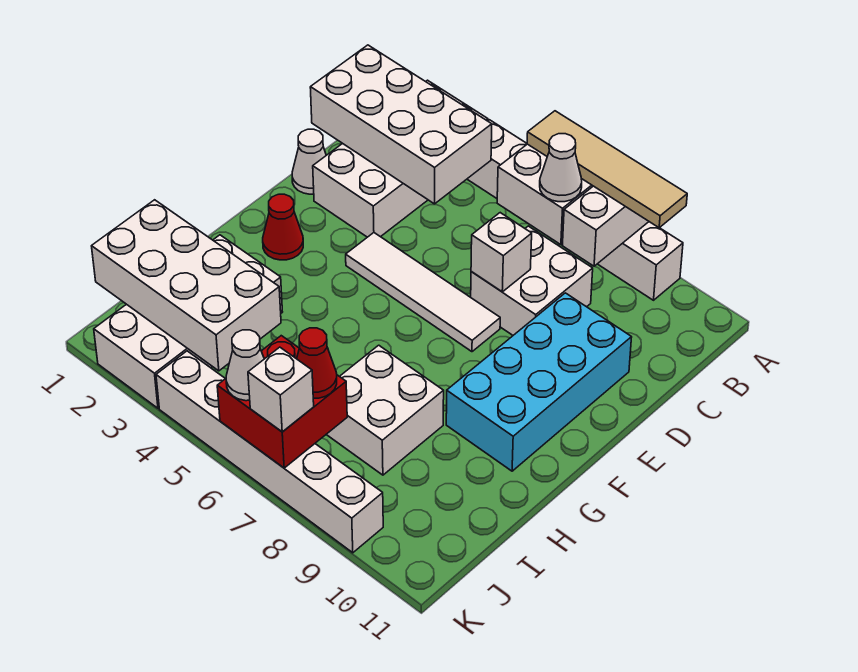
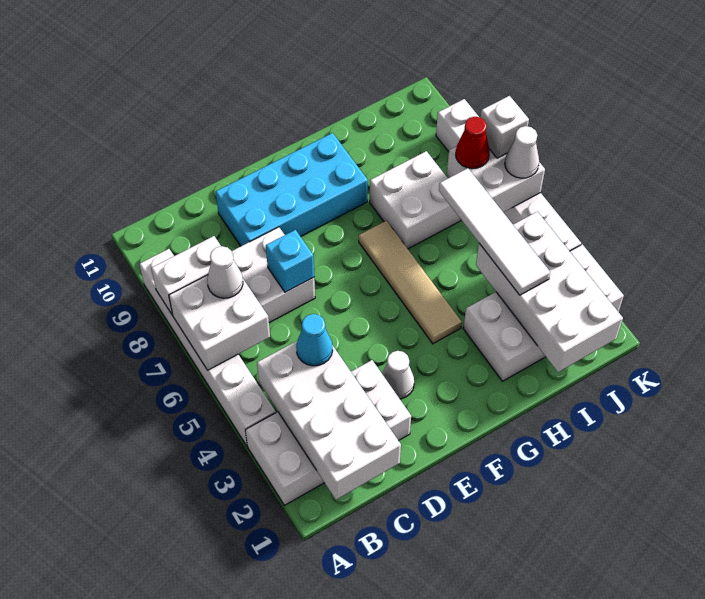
tan tile A6:A9 level 3 -> tan tile G4:G7 level 1
none -> cyan cone C4 level 3
white cone D1 level 1 -> white cone E3 level 1
white brick D7 level 2 -> cyan brick D7 level 2
white tile E4:E7 level 1 -> white tile I3:I6 level 3
red cone F2 level 1 -> none
red brick J6:K7 level 2 -> white brick J6:K7 level 2

